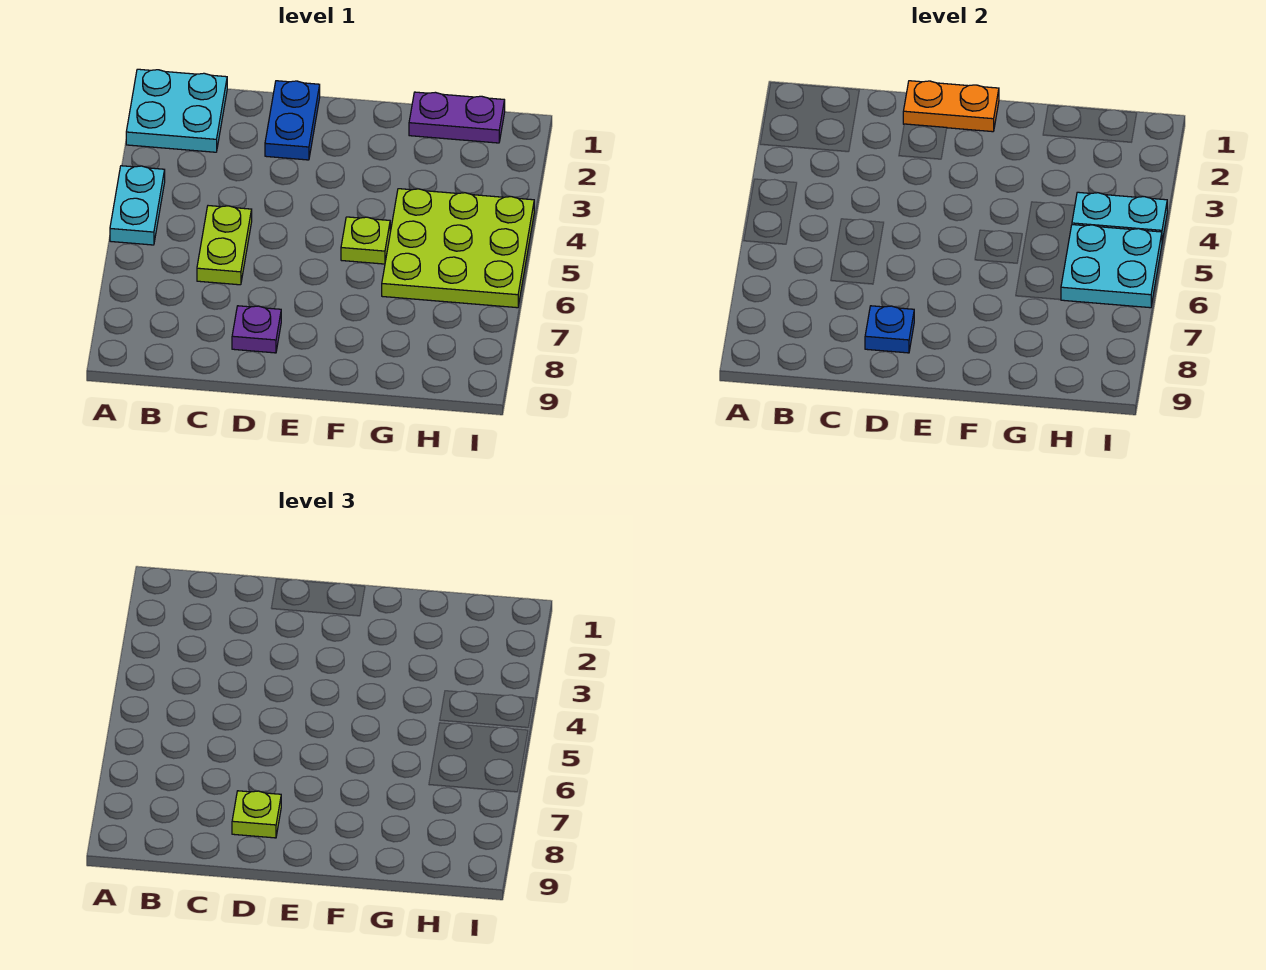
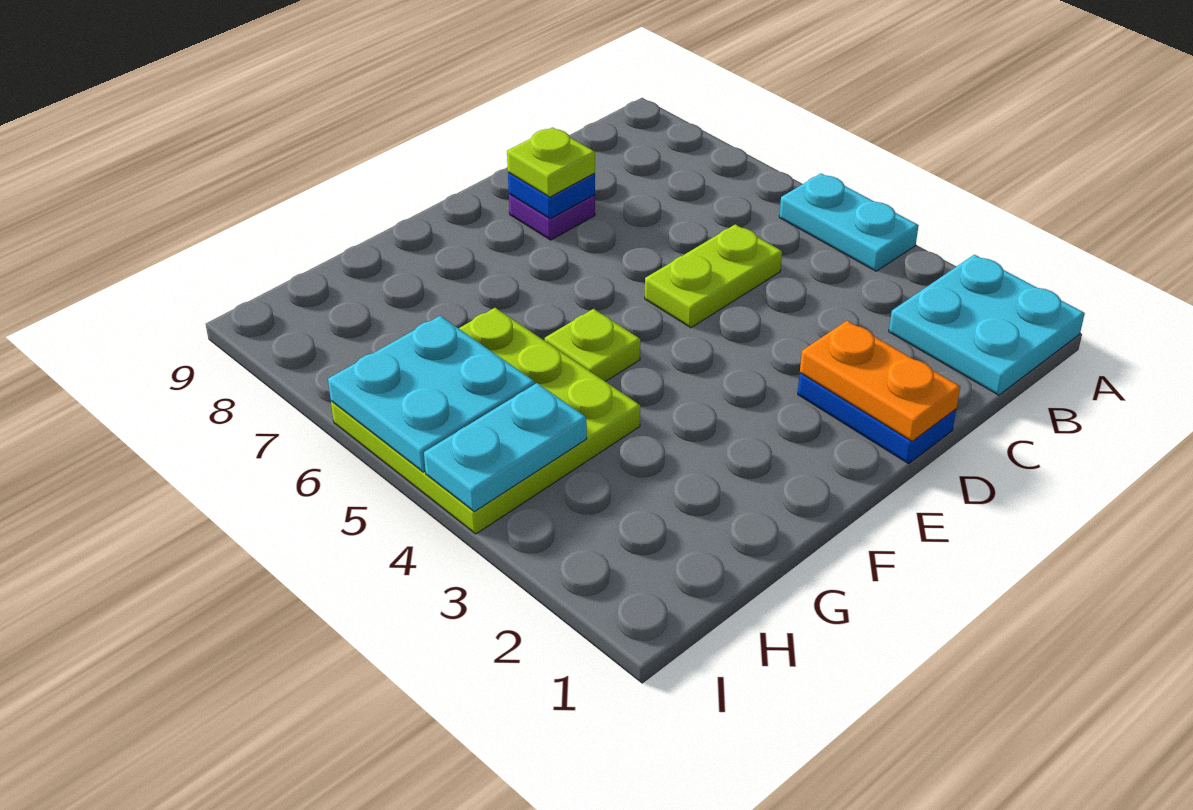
lime plate C5:C6 level 1 -> lime plate C5:D5 level 1
orange plate D1:E1 level 2 -> orange plate D1:D2 level 2
purple plate G1:H1 level 1 -> none

